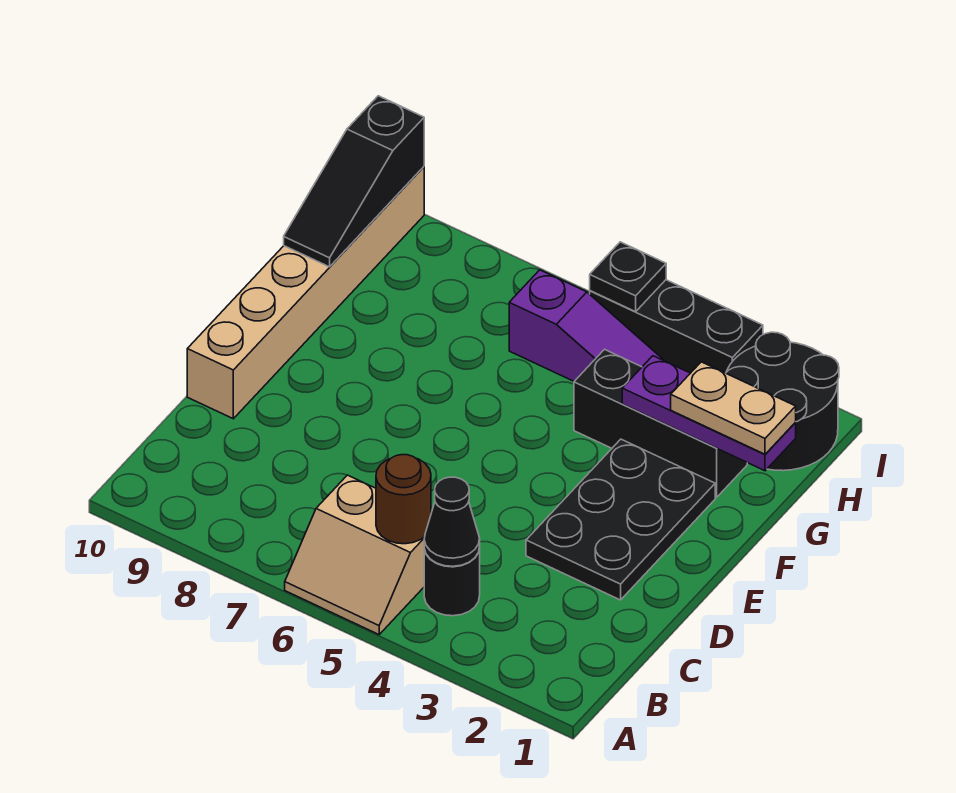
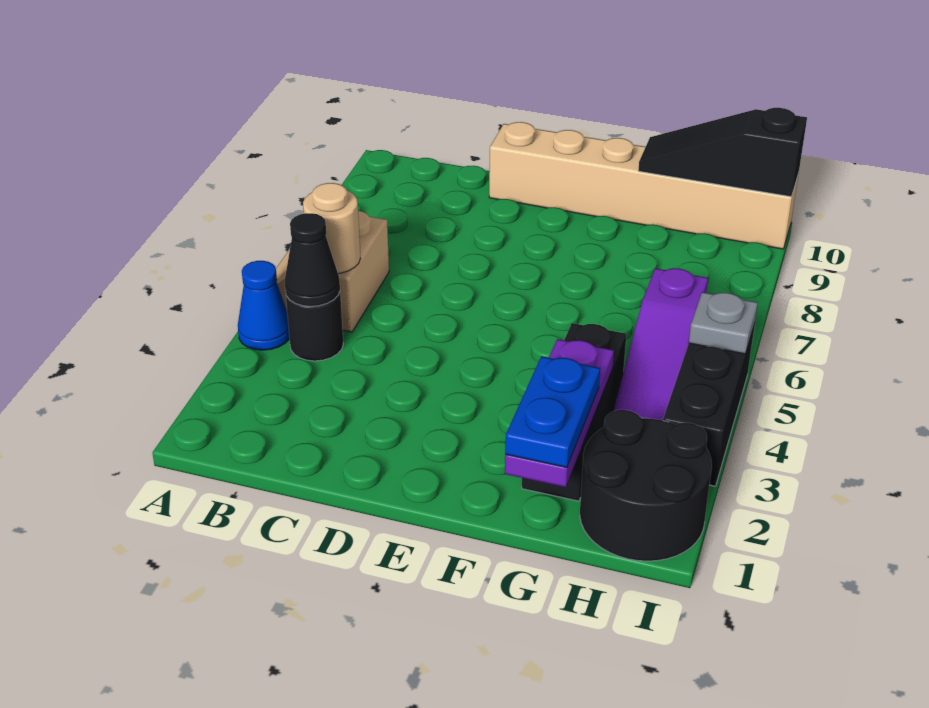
none -> blue cone A4 level 1
brown round brick B5 level 2 -> tan round brick B5 level 2
black plate D2:F3 level 1 -> none
tan plate G1:G2 level 3 -> blue plate G1:G2 level 3
black plate I5 level 2 -> grey plate I5 level 2

